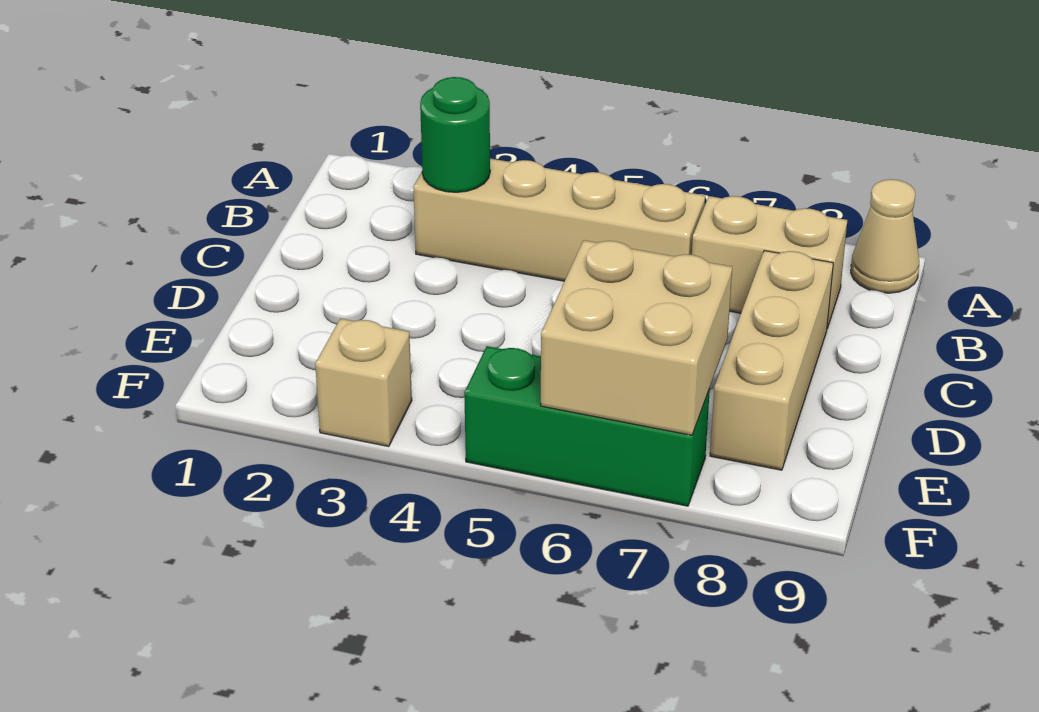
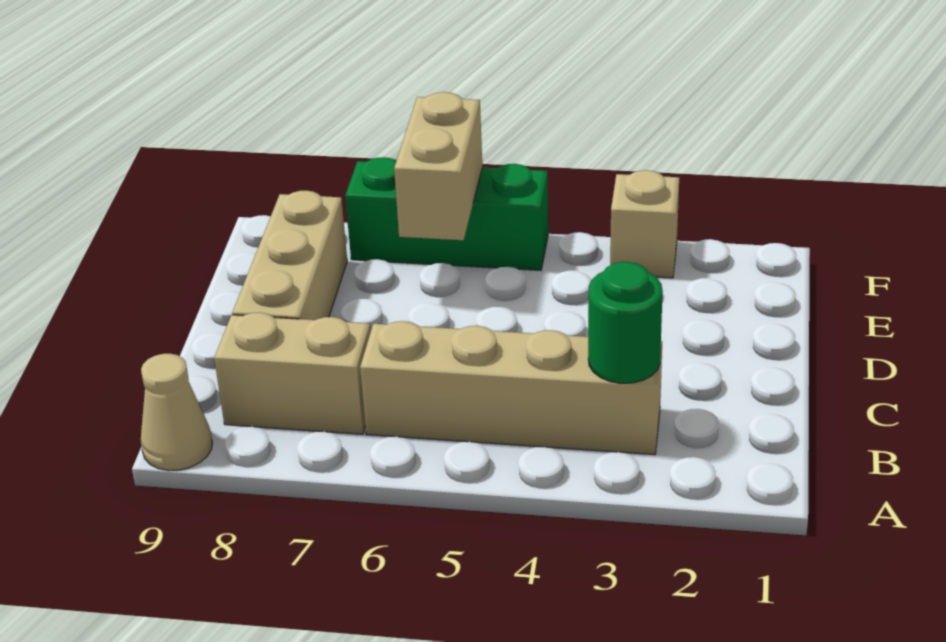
tan brick E6:F7 level 2 -> tan brick E6:F6 level 2

